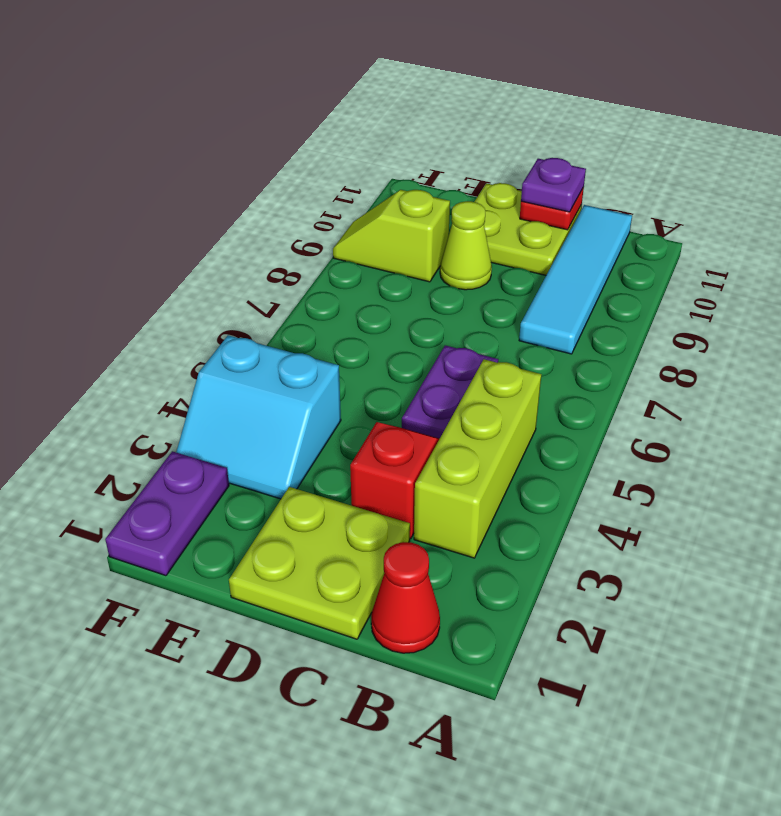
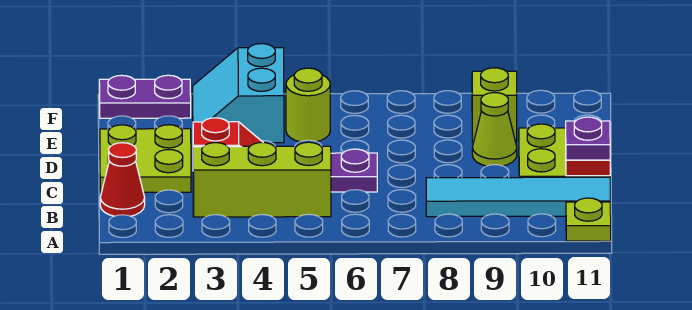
none -> lime plate A11 level 1
none -> lime round brick E5 level 1

